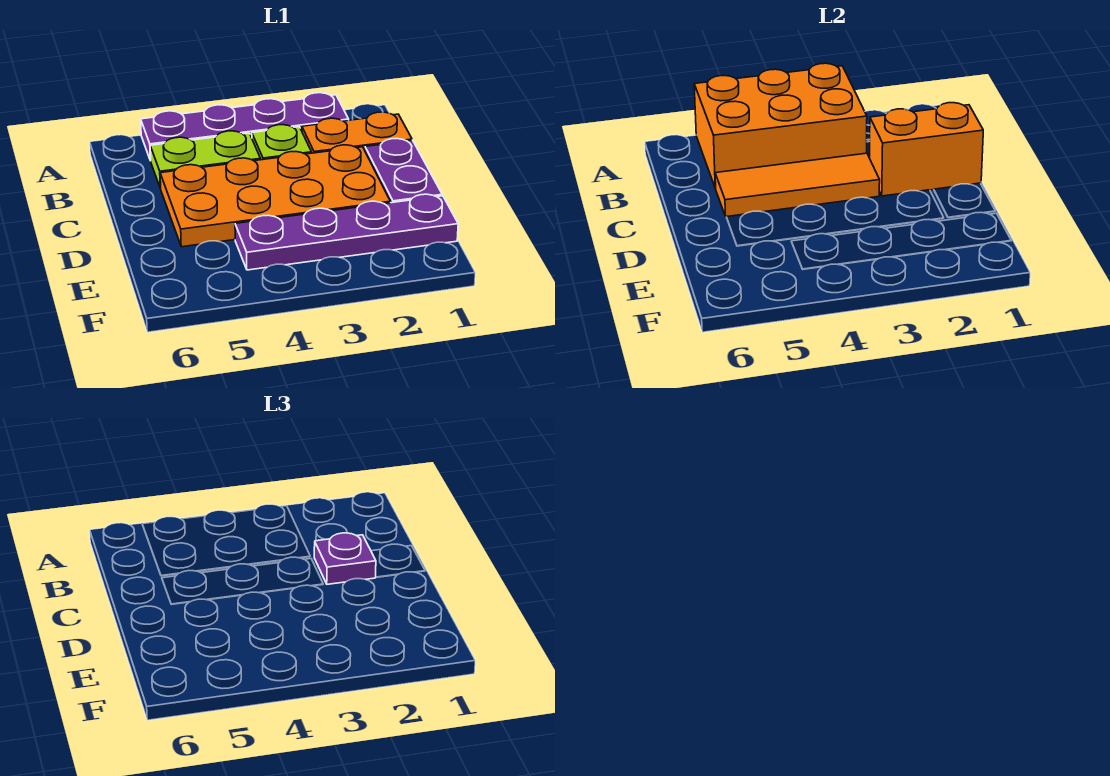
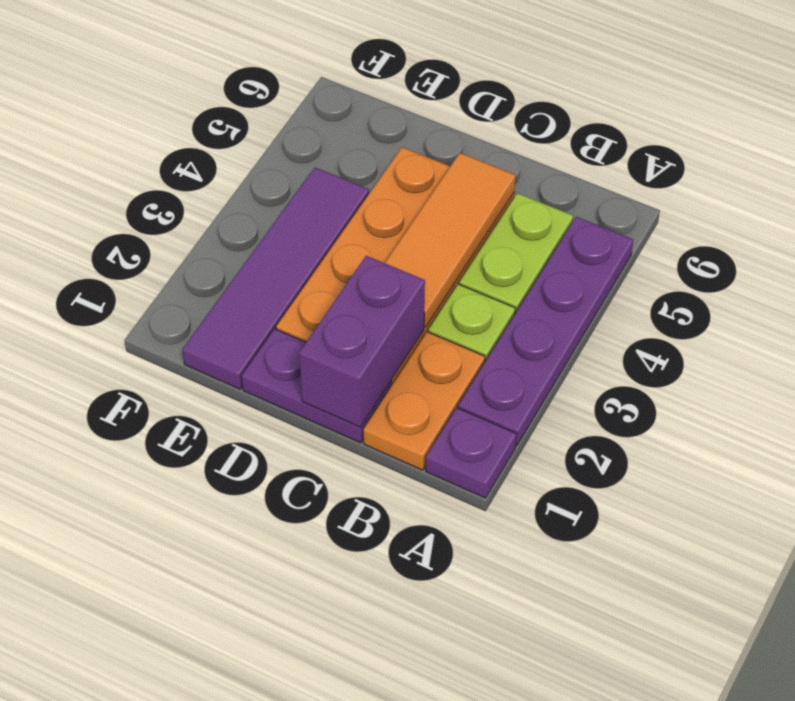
orange brick A3:B5 level 2 -> none
orange brick C1:C2 level 2 -> purple brick C1:C2 level 2
purple plate C2 level 3 -> purple plate A1 level 1
purple plate E1:E4 level 1 -> purple tile E1:E4 level 1

